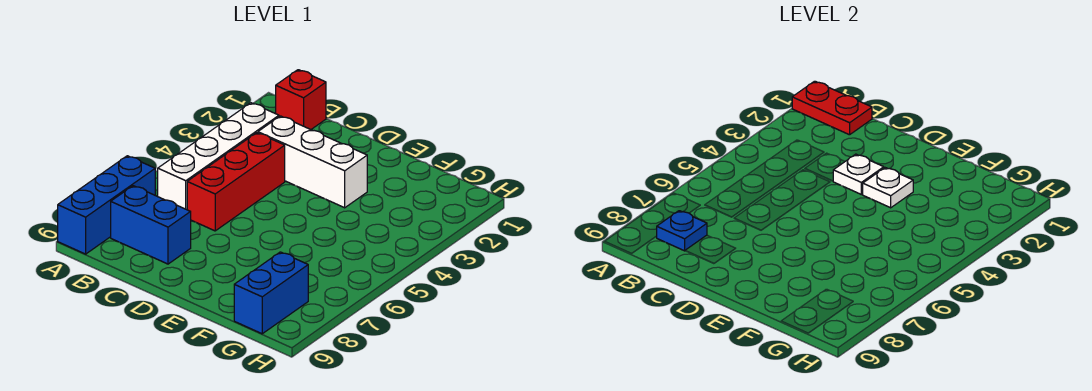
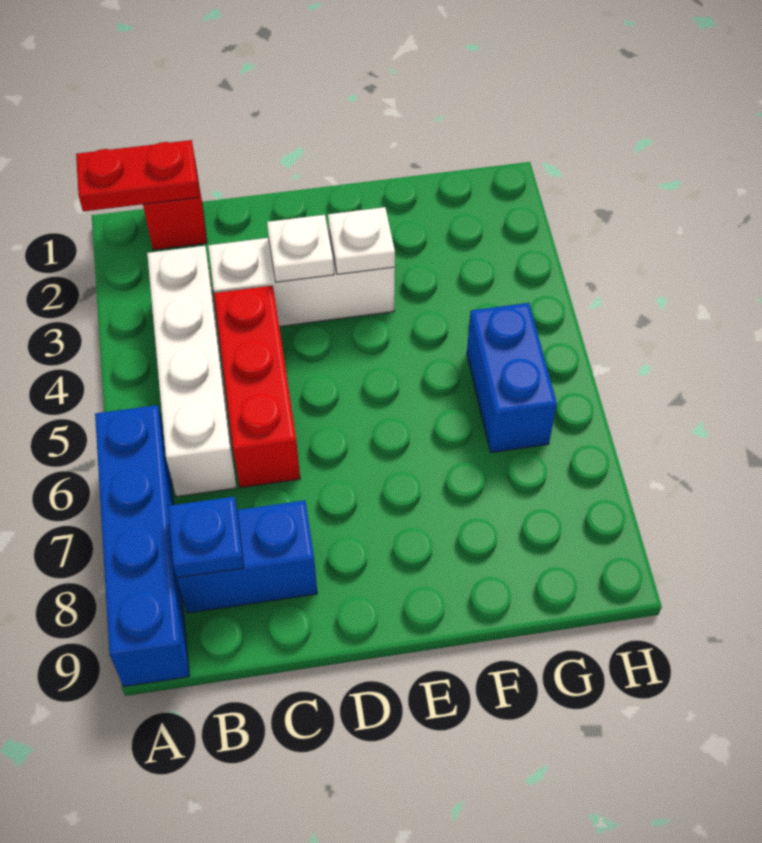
blue brick A7:A9 level 1 -> blue brick A6:A9 level 1
blue brick G8:G9 level 1 -> blue brick G5:G6 level 1

